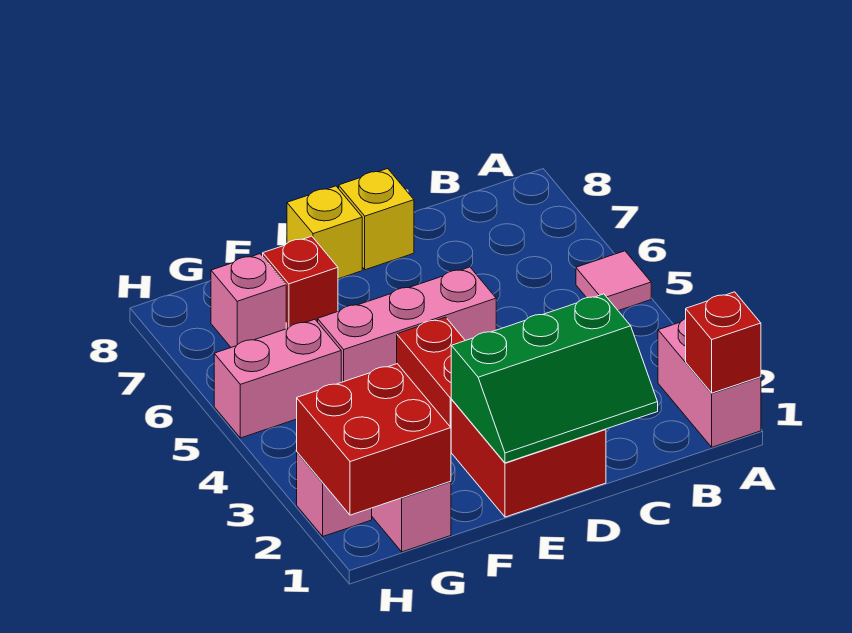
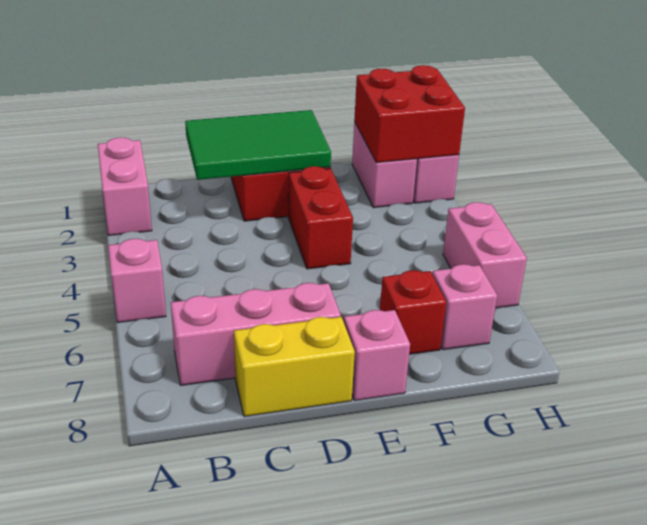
red brick A1 level 2 -> none
pink tile A5 level 1 -> pink brick A5 level 1
green slope C1:E2 level 2 top 2 -> green tile C1:E2 level 2
pink brick D5:F5 level 1 -> pink brick B7:D7 level 1
yellow brick D8 level 1 -> yellow brick C8:D8 level 1
yellow brick E8 level 1 -> pink brick E8 level 1
pink brick G5:H5 level 1 -> pink brick H5:H6 level 1

